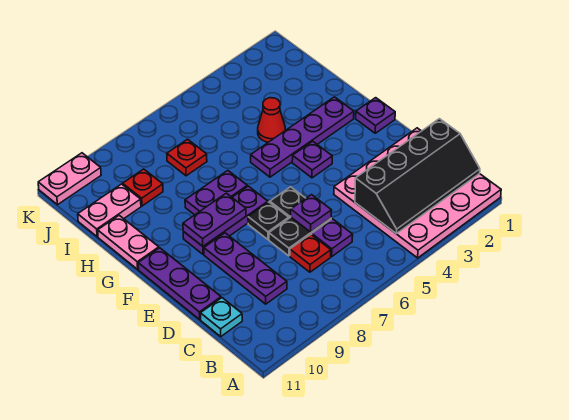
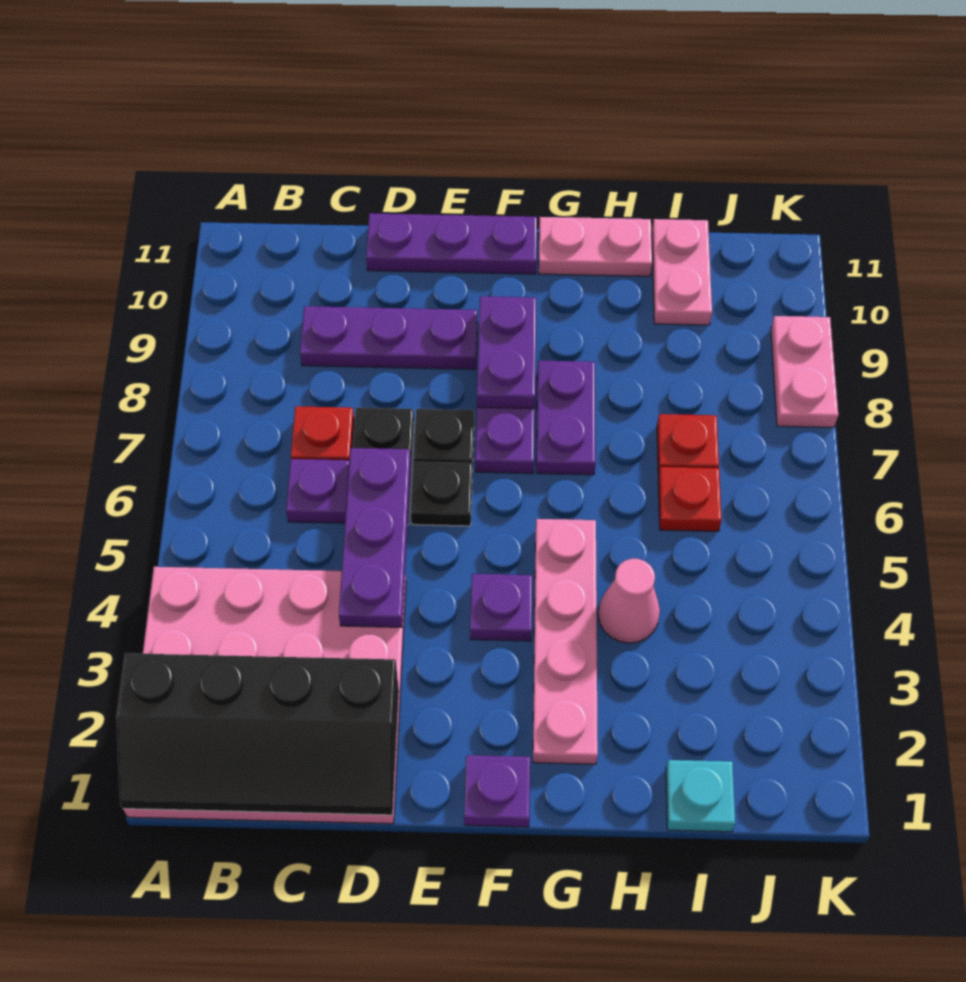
black slope B1:C4 level 2 top C -> black slope A1:D2 level 2 top 2
cyan plate C11 level 1 -> cyan plate I1 level 1
purple plate D6 level 2 -> purple plate D4:D6 level 2
purple plate G2:G5 level 1 -> pink plate G2:G5 level 1
red cone H4 level 1 -> pink cone H4 level 1
red plate I9 level 1 -> red plate I6 level 1
pink plate K10:K11 level 1 -> pink plate K8:K9 level 1

